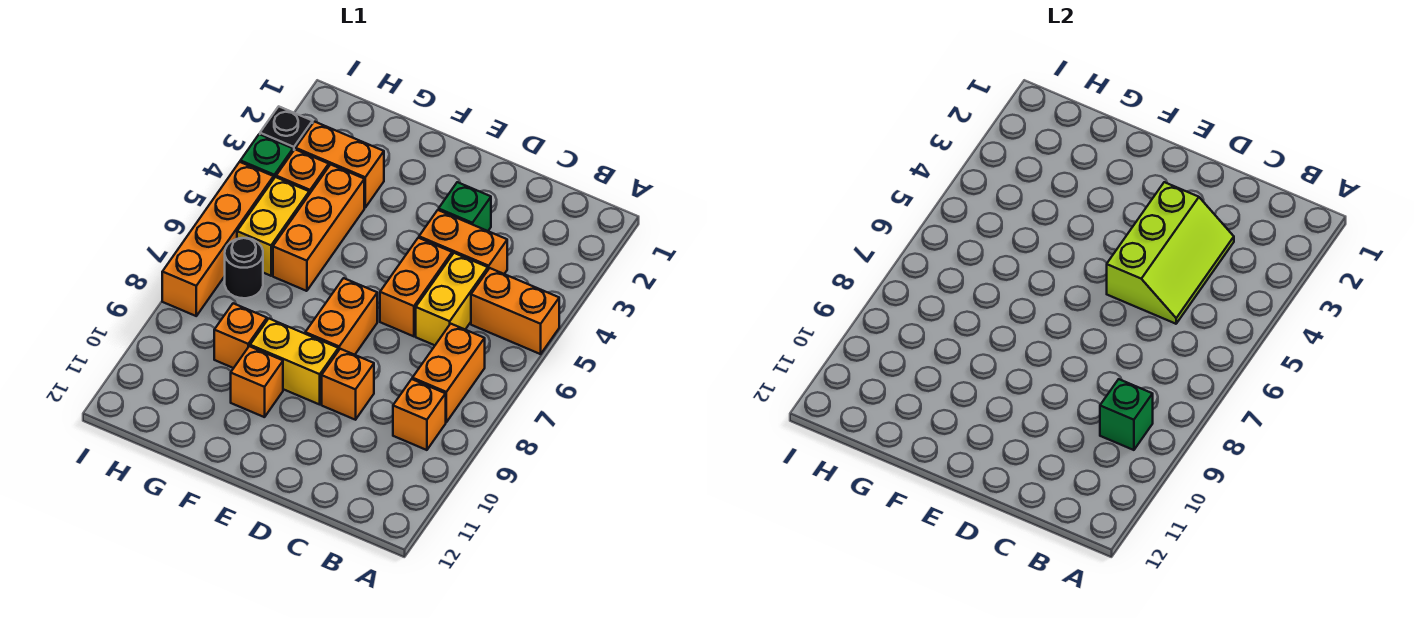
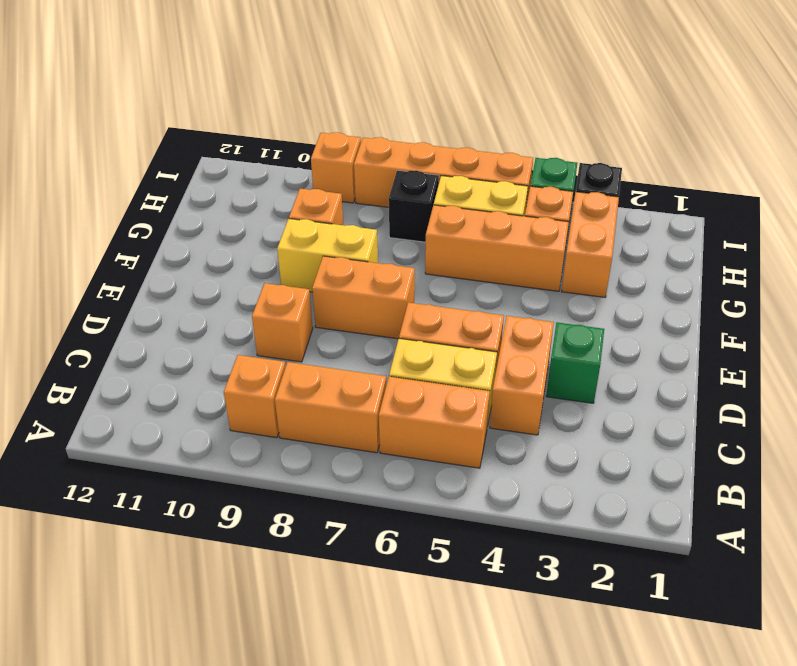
orange brick A5:B5 level 1 -> orange brick B5:B6 level 1
green brick B9 level 2 -> none
lime slope C3:D5 level 2 top D -> none
yellow brick E9:F9 level 1 -> yellow brick F8:F9 level 1
orange brick F10 level 1 -> orange brick I9 level 1
black round brick H7 level 1 -> black brick H7 level 1

